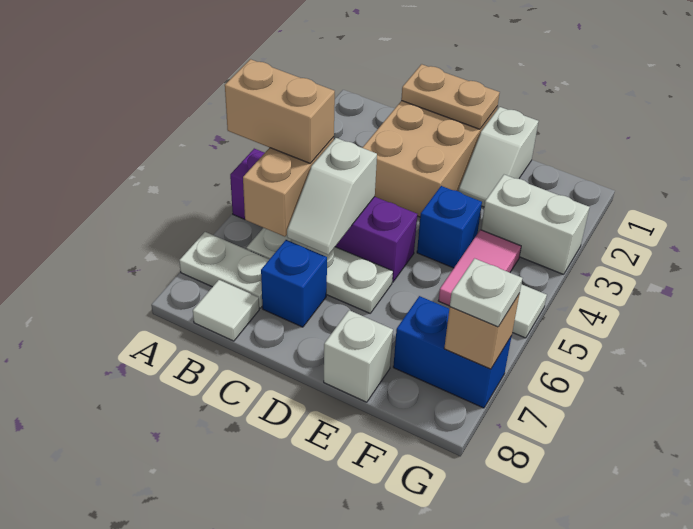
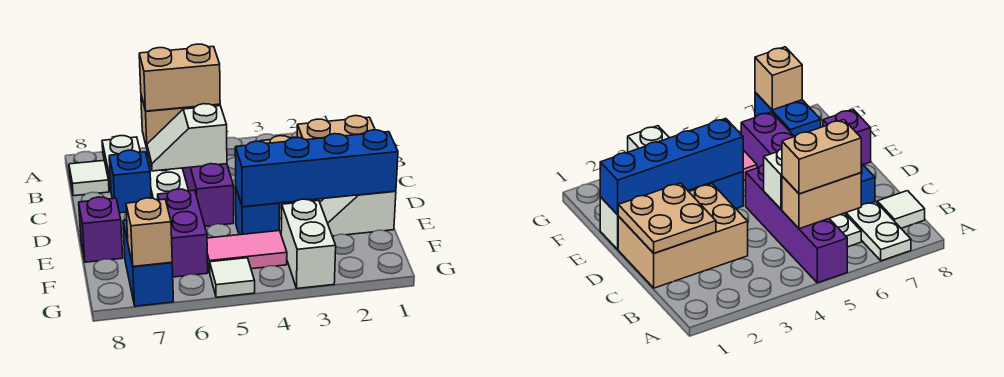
tan brick A5:B5 level 3 -> tan brick B5:B6 level 3
tan plate C1:D1 level 2 -> tan plate C1:D2 level 2
none -> blue brick E1:E4 level 2
none -> purple brick E6:F6 level 1
white brick E8 level 1 -> purple brick E8 level 1
white plate G7 level 3 -> none

